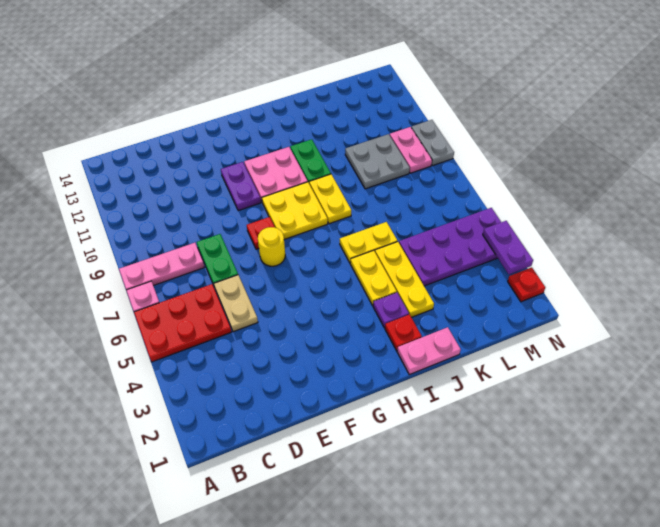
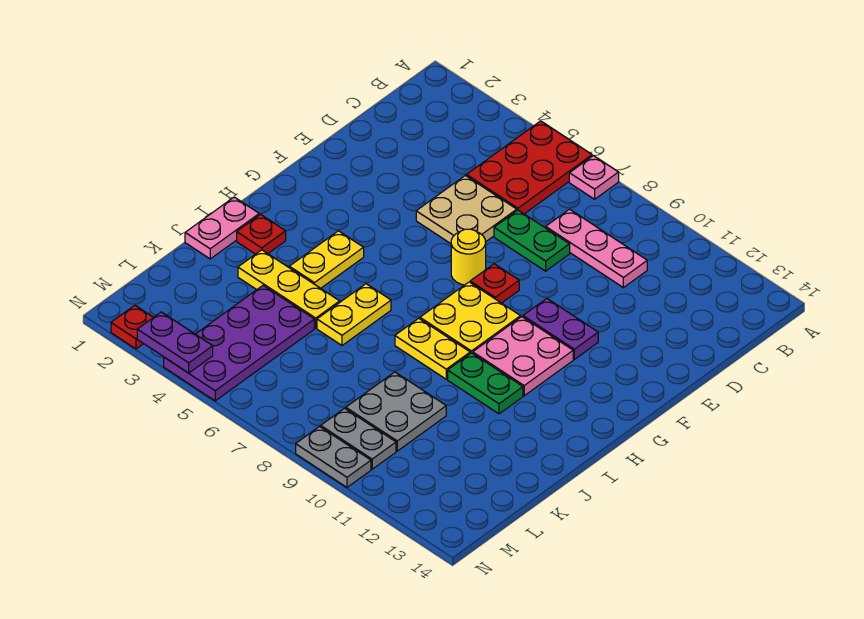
pink plate A8:C8 level 1 -> pink plate C8:C10 level 1
tan plate D5:D6 level 1 -> tan plate D5:E6 level 1
purple plate I3 level 1 -> none
yellow plate I4:I5 level 1 -> yellow plate H4:I4 level 1
pink plate M9:M10 level 1 -> grey plate M9:M10 level 1

